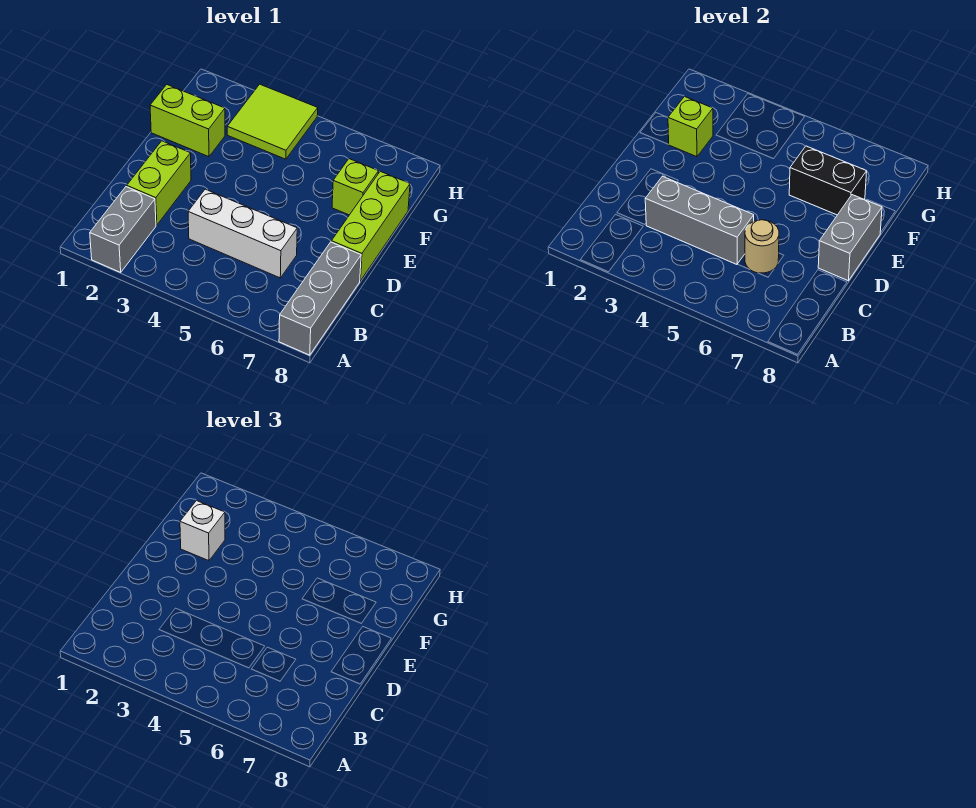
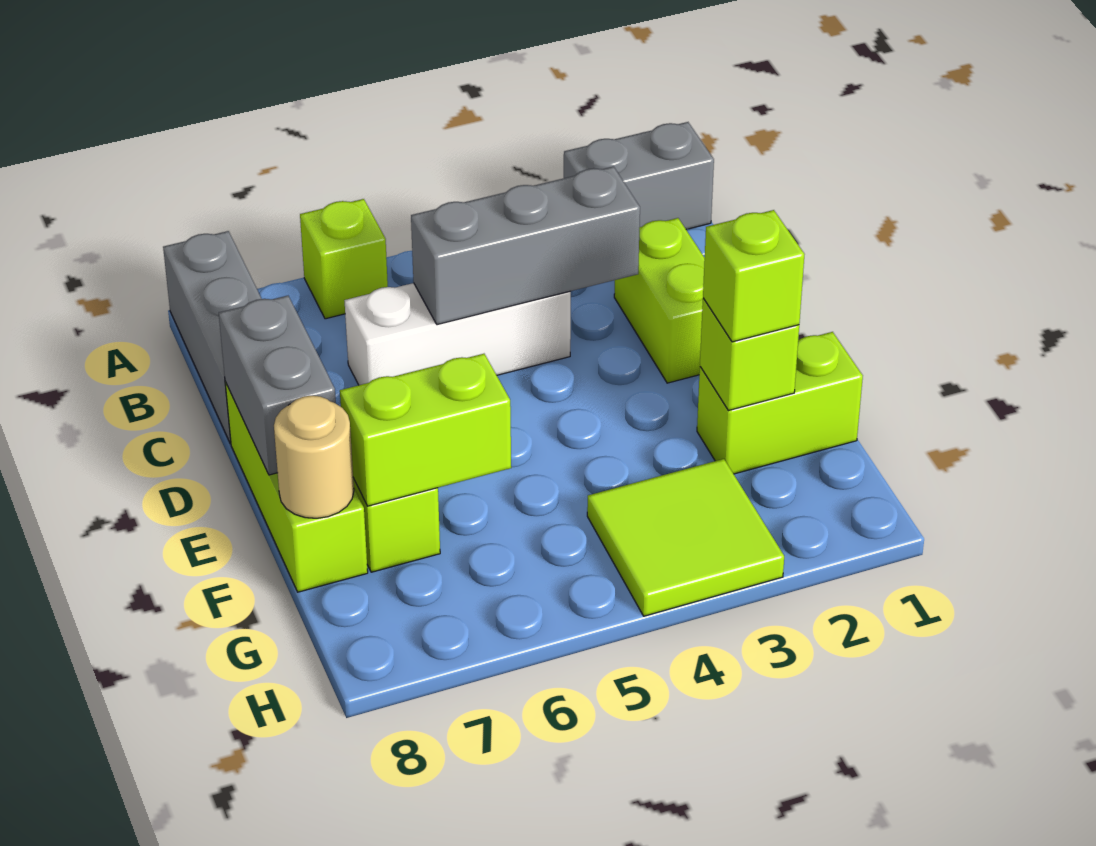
grey brick A2:B2 level 1 -> grey brick A1:A2 level 1
none -> lime brick A6 level 1
tan round brick C6 level 2 -> tan round brick F8 level 2
white brick F2 level 3 -> lime brick F2 level 3
black brick F6:F7 level 2 -> lime brick F6:F7 level 2

